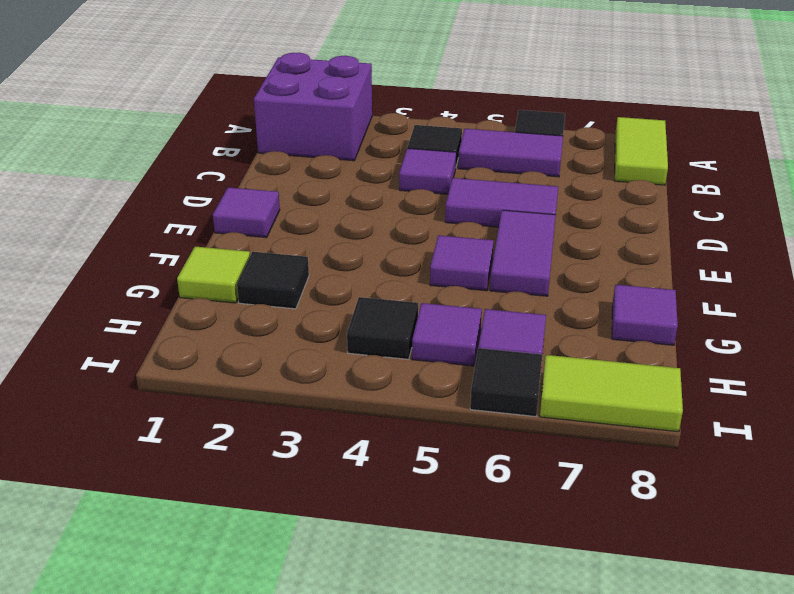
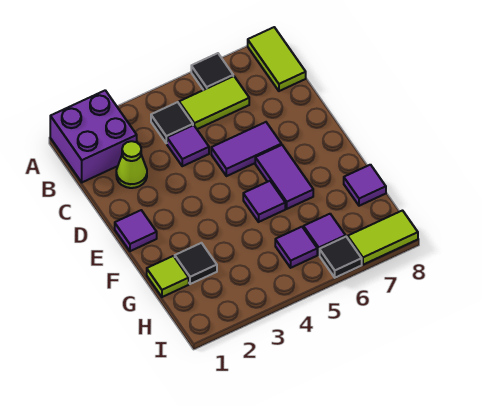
purple tile B5:B6 level 1 -> lime tile B5:B6 level 1
none -> lime cone C2 level 1
black tile H4 level 1 -> none

